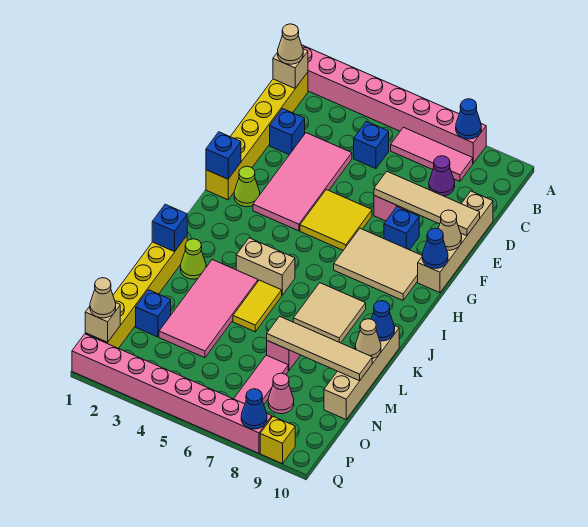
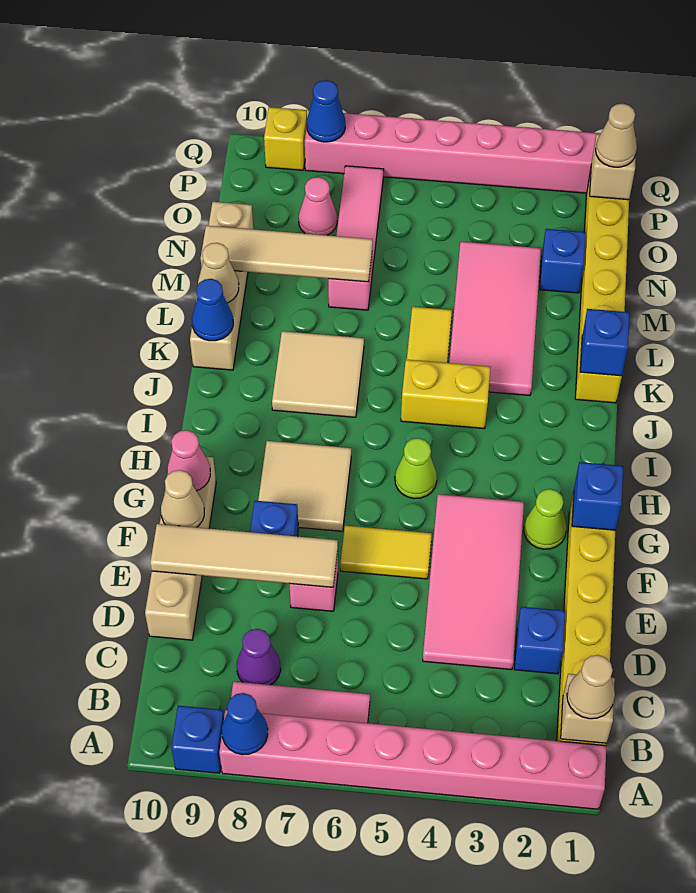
blue brick C5 level 1 -> blue brick A9 level 1
yellow tile F5:G6 level 1 -> yellow tile F5:F6 level 1
tan tile G7:H9 level 1 -> tan tile G7:H8 level 1
blue cone G10 level 2 -> pink cone G10 level 2
tan brick J4:J5 level 1 -> yellow brick J4:J5 level 1
lime cone K2 level 1 -> lime cone H5 level 1

